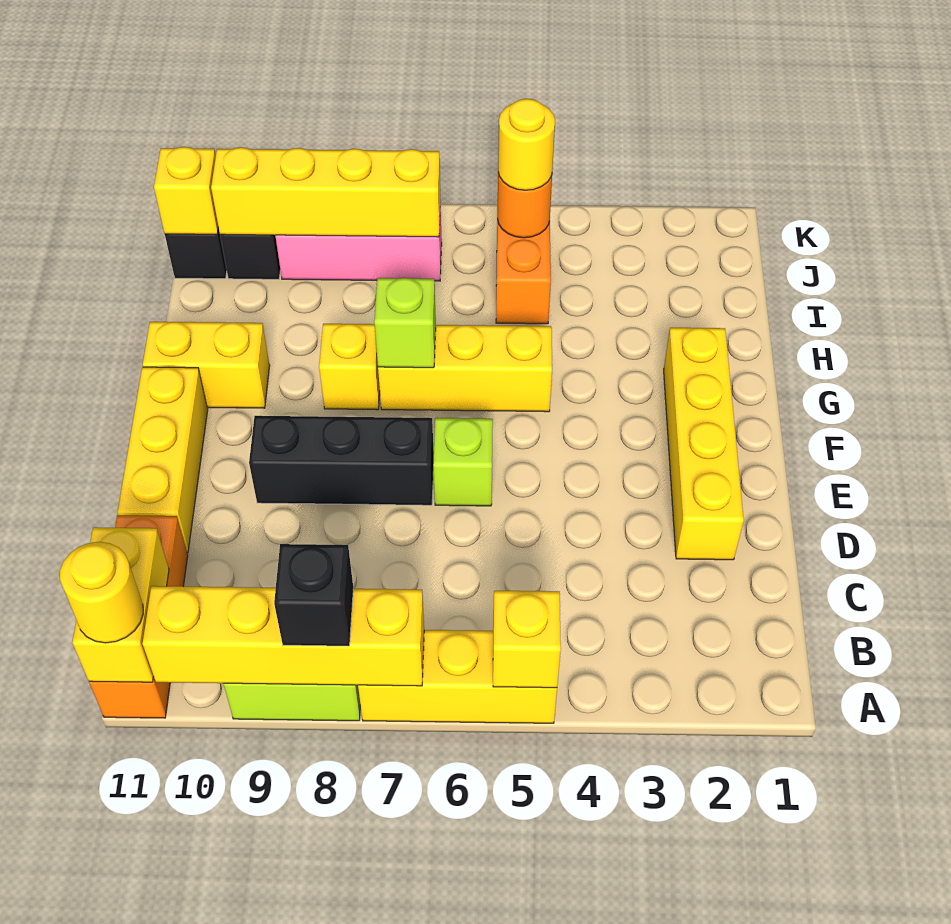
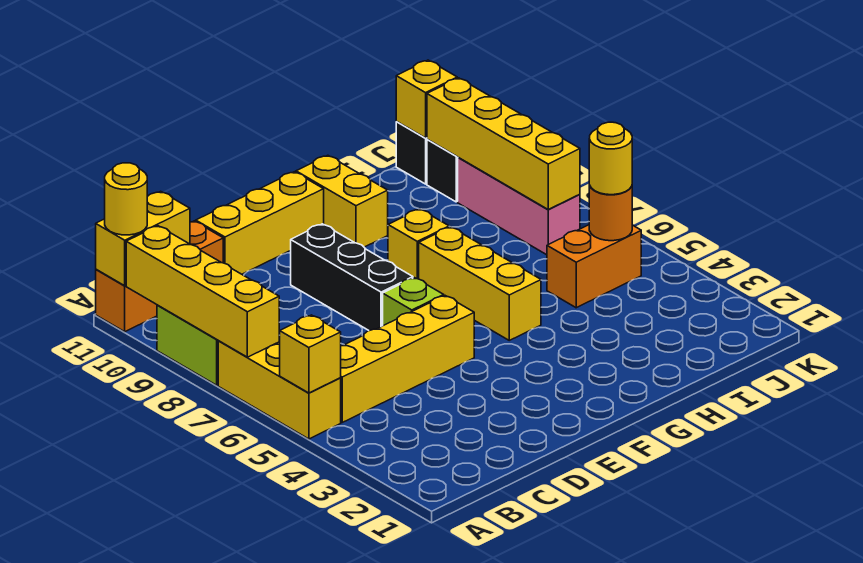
black brick A8 level 3 -> none
yellow brick D2:G2 level 1 -> yellow brick B5:E5 level 1
lime brick G7 level 2 -> none

